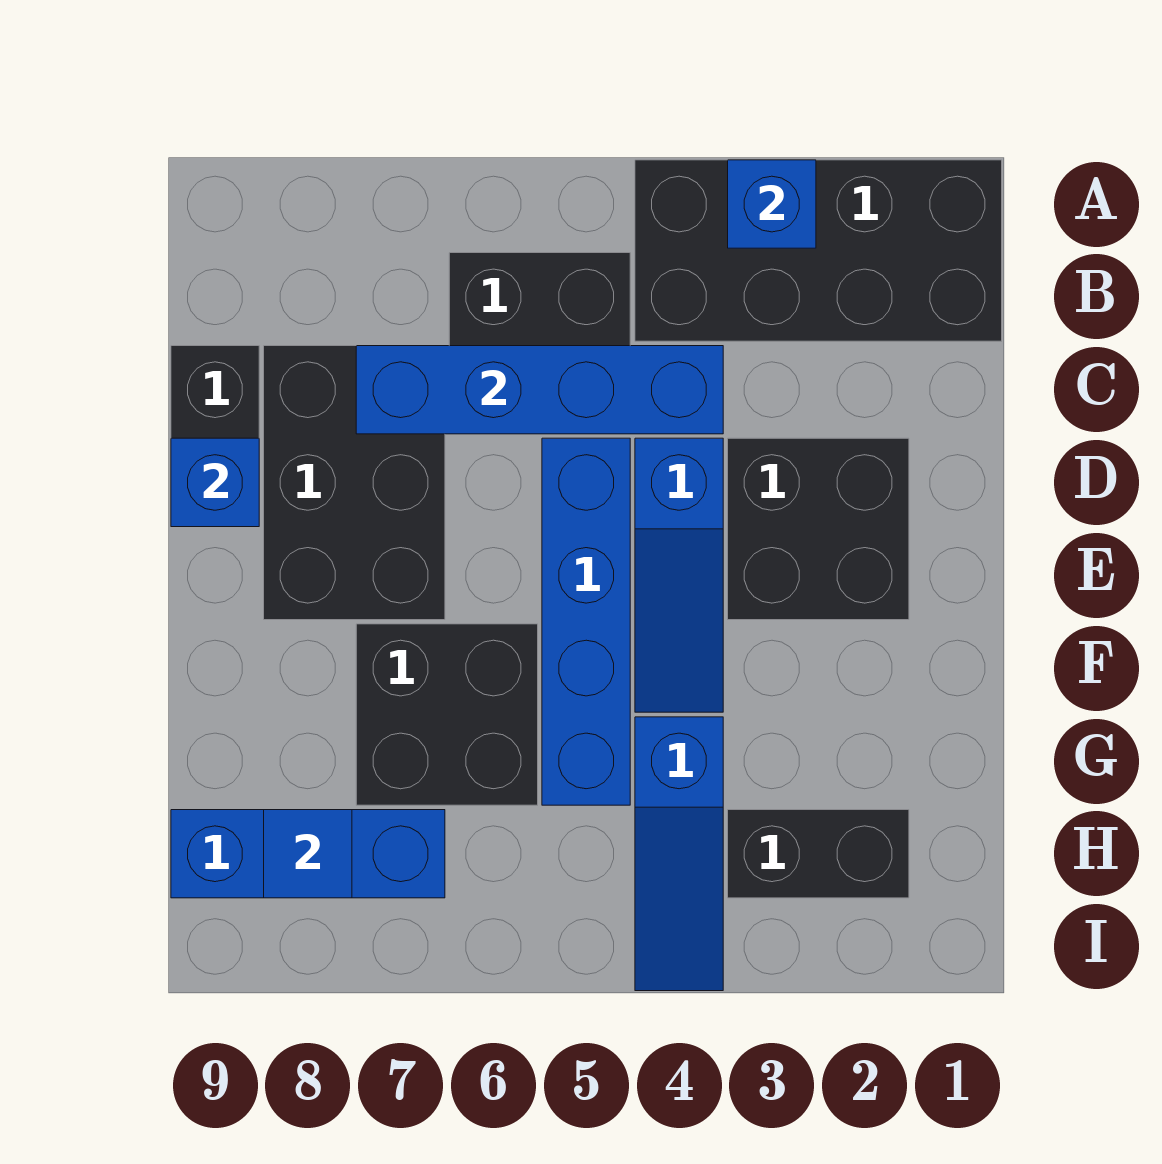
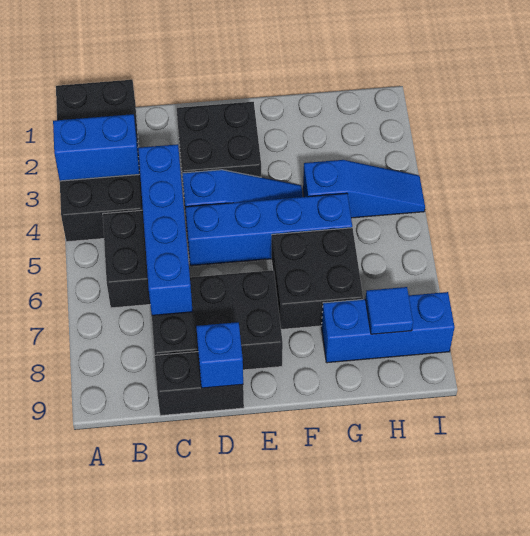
blue brick A3 level 2 -> blue brick A3:B3 level 2
black brick H2:H3 level 1 -> none
blue brick H7:H9 level 1 -> blue brick G8:I8 level 1

